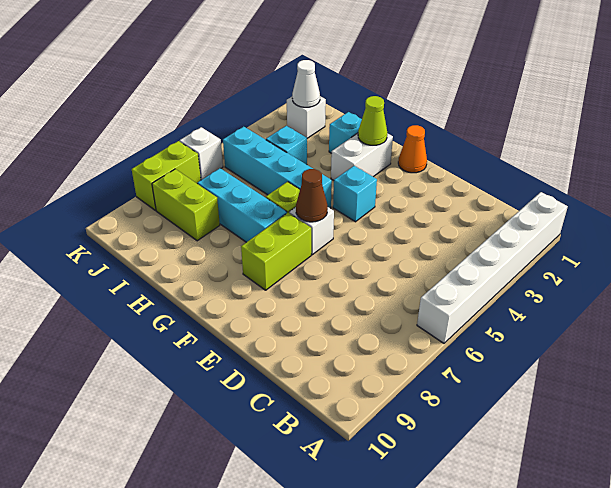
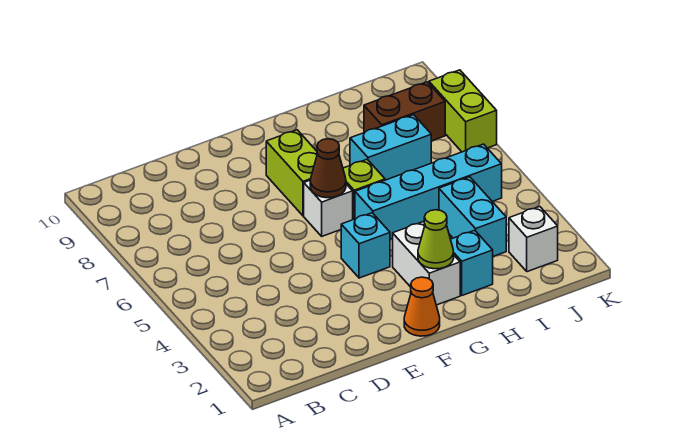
white brick A1:A6 level 1 -> none
cyan brick G7:I7 level 1 -> cyan brick H7:I7 level 1
cyan brick I4 level 1 -> cyan brick I3:I4 level 1
lime brick I8:J8 level 1 -> brown brick I8:J8 level 1
white cone J2 level 2 -> none
white brick K6 level 1 -> none

